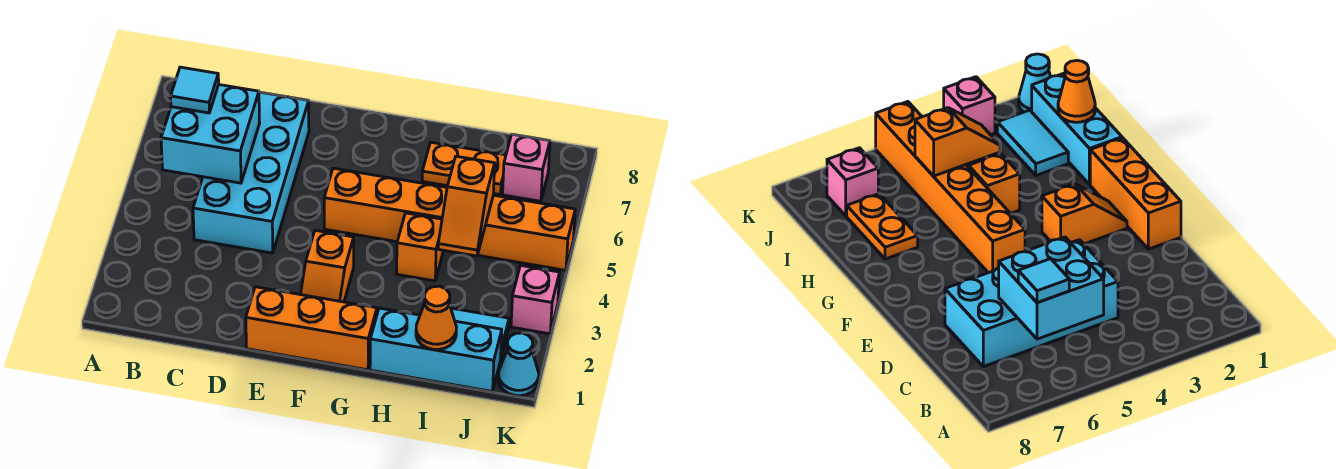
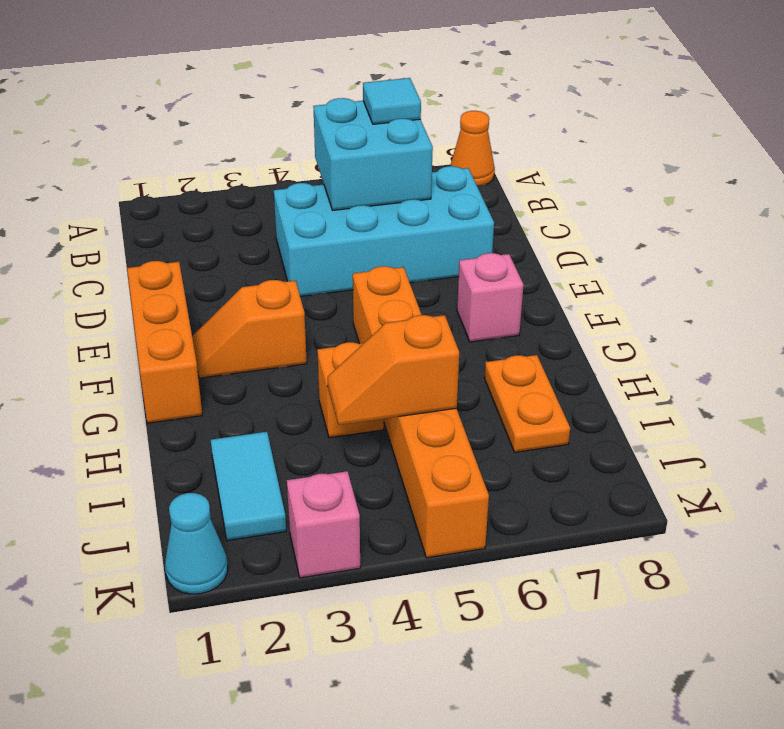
cyan brick H1:J1 level 1 -> none
orange cone I1 level 2 -> orange cone A8 level 1
pink brick J7 level 1 -> pink brick F7 level 1

